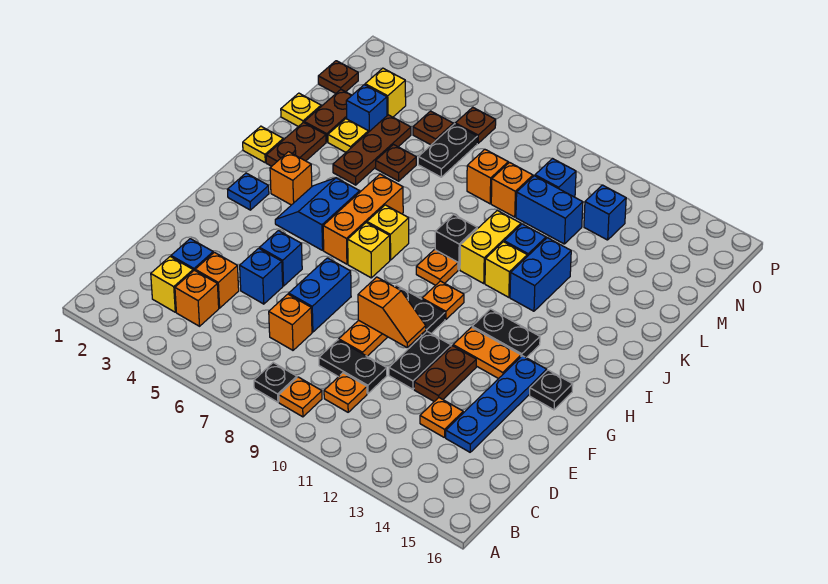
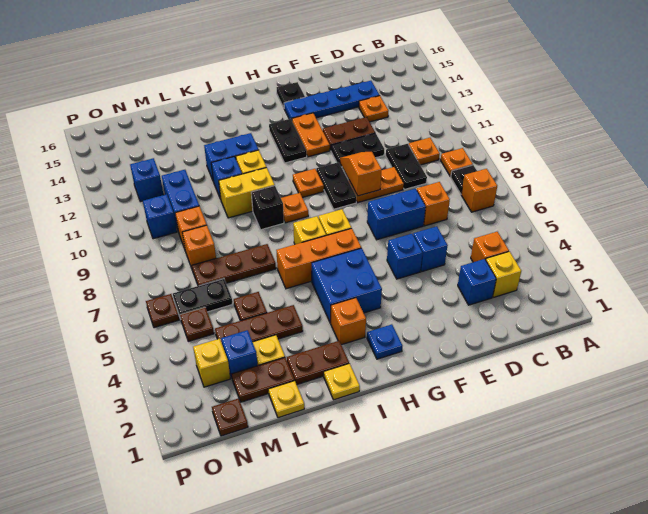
orange brick D4 level 1 -> orange brick B7 level 1
blue slope H4:I5 level 1 top 5 -> blue brick H4:I5 level 1
none -> brown plate K7:M7 level 1

